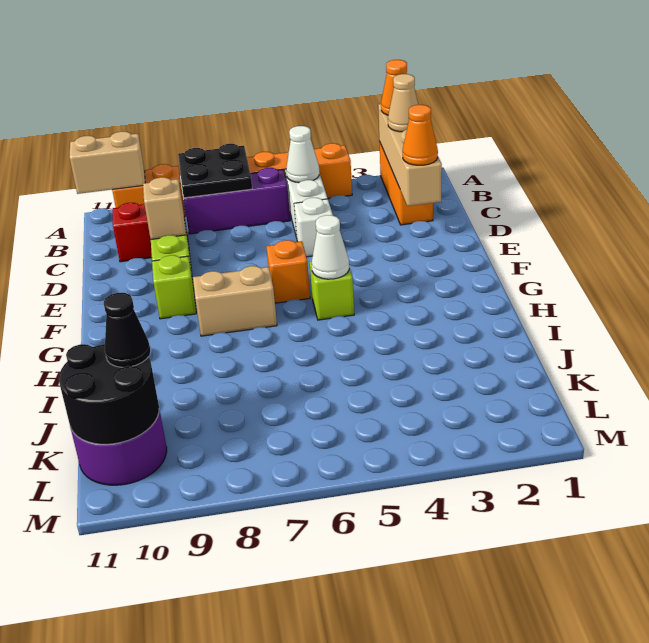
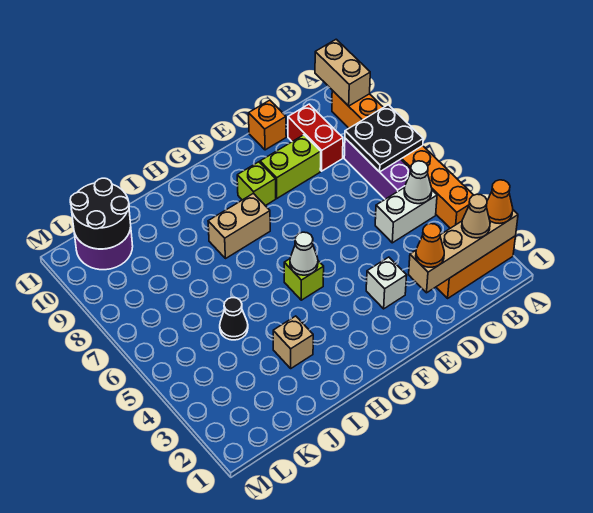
white brick D5 level 1 -> white brick E3 level 1
tan brick D9 level 2 -> tan brick I3 level 1
orange brick F6 level 1 -> orange brick D11 level 1
tan brick G7:G8 level 1 -> tan brick G8:H8 level 1
black cone K10 level 3 -> black cone J5 level 1

